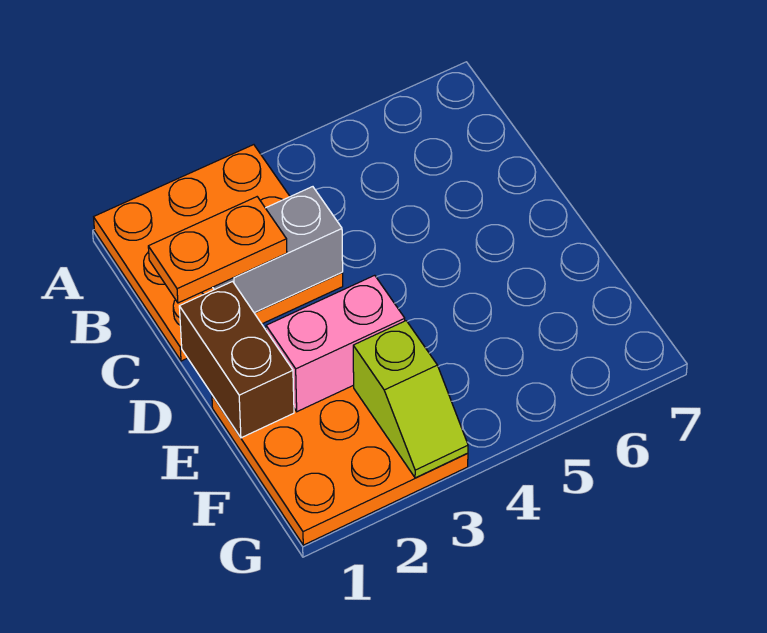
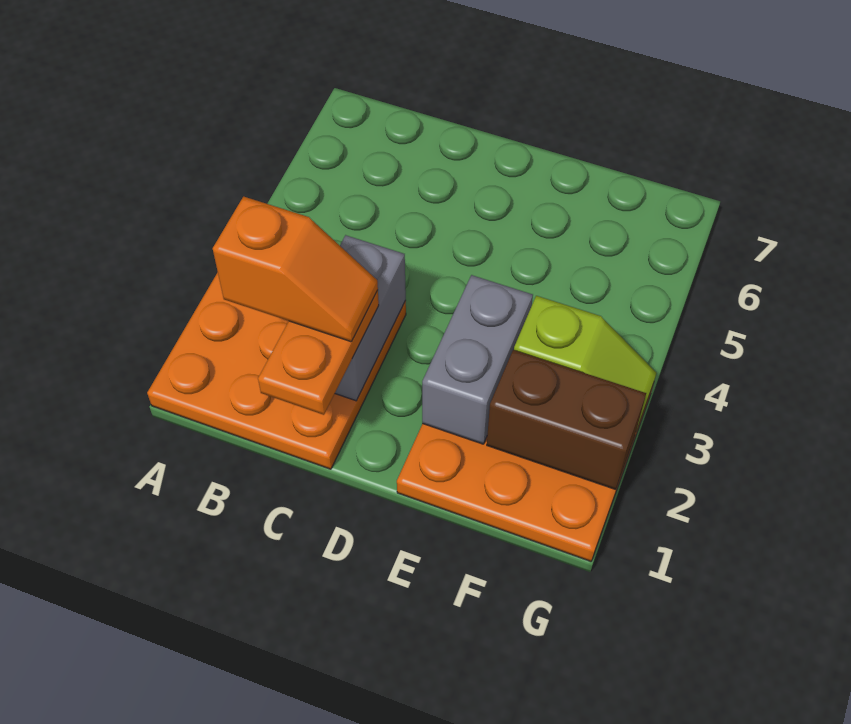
none -> orange slope B2:C2 level 4 top B
brown brick D1:E1 level 2 -> brown brick F2:G2 level 2
pink brick E2:E3 level 2 -> grey brick E2:E3 level 2

